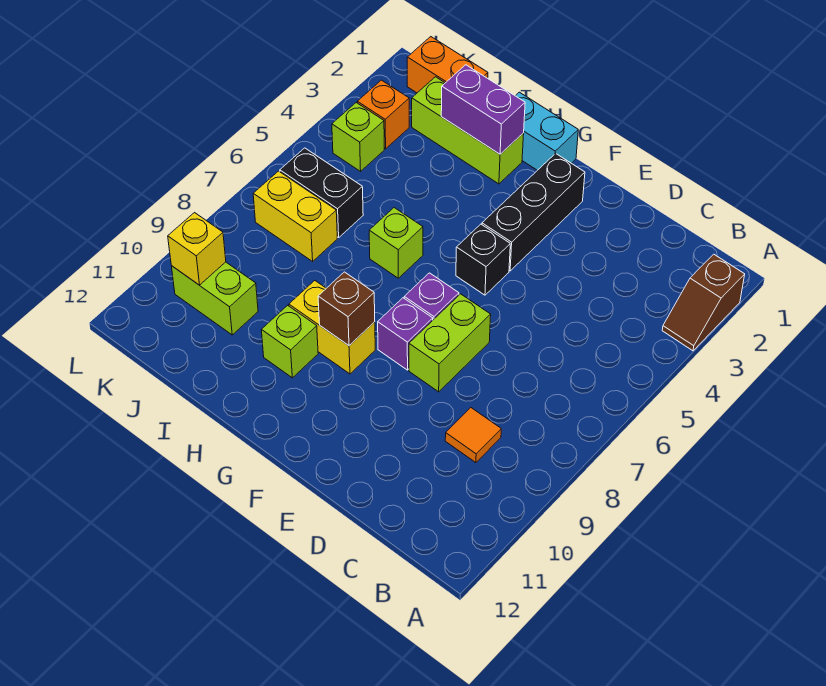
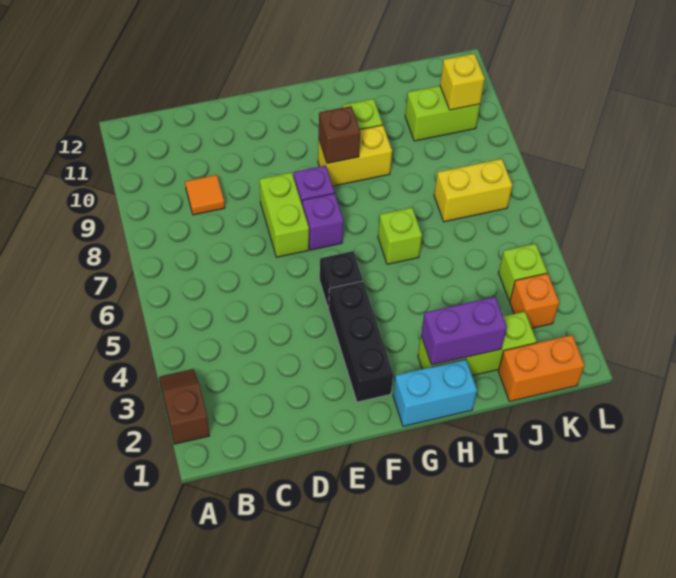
black brick J6:K6 level 1 -> none

